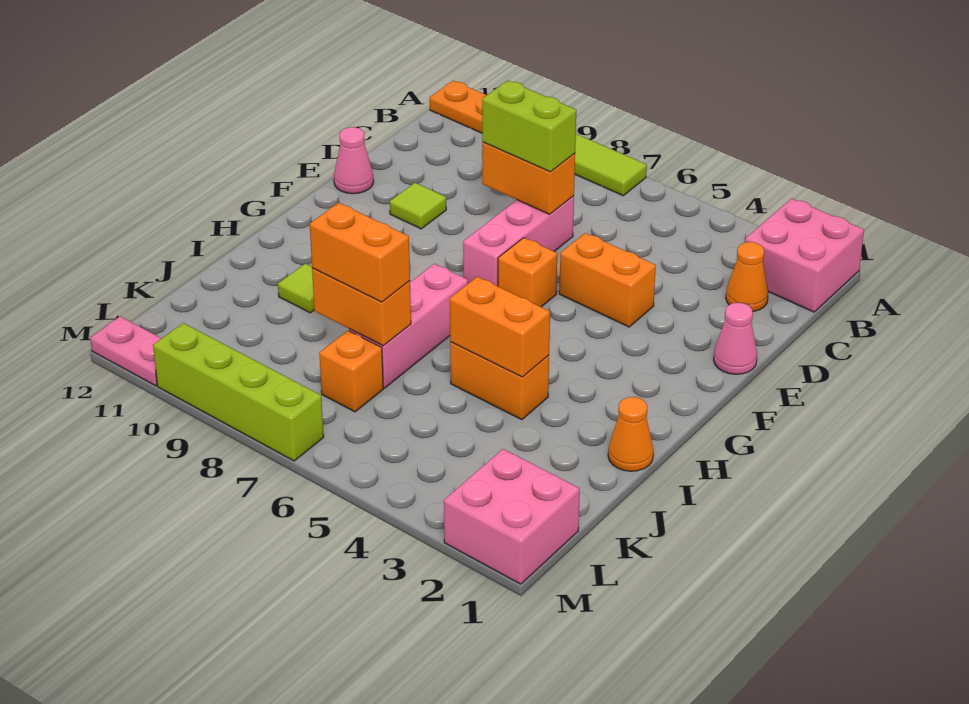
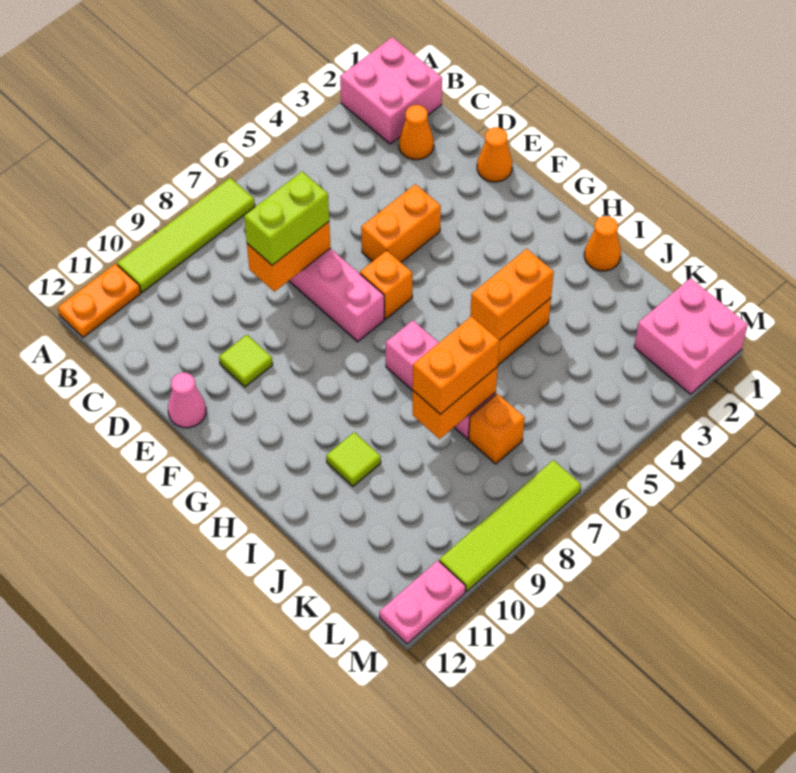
pink cone E1 level 1 -> orange cone E1 level 1
lime brick M7:M10 level 1 -> lime tile M7:M10 level 1

